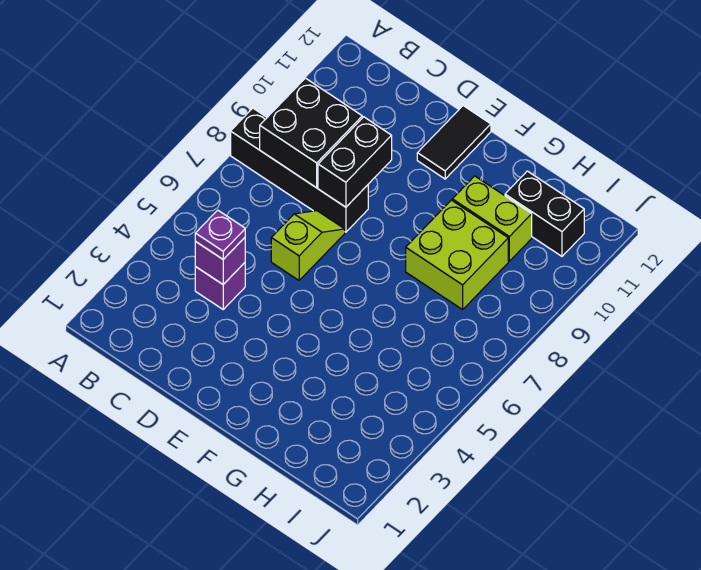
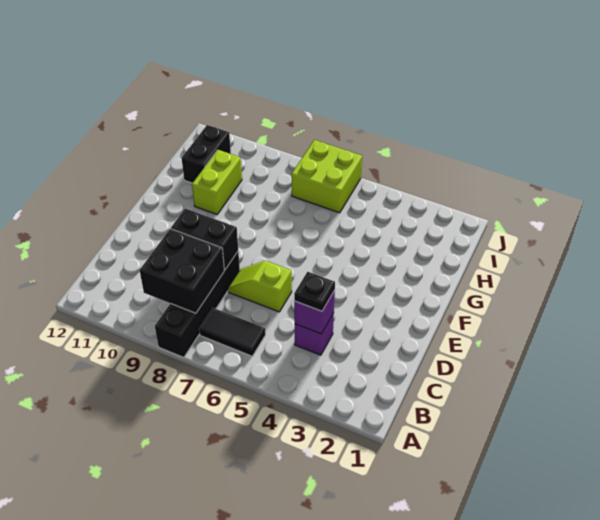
purple plate C4 level 3 -> black plate C4 level 3
black tile E11:E12 level 1 -> black tile B6:B7 level 1
lime brick G8:H9 level 1 -> lime brick I6:J7 level 1

